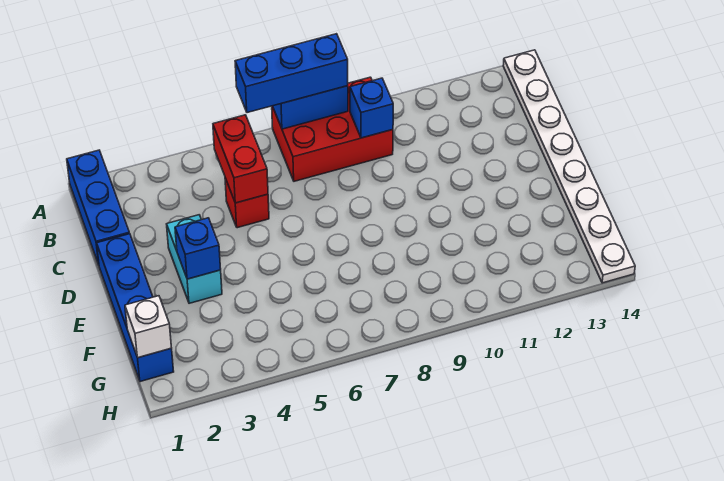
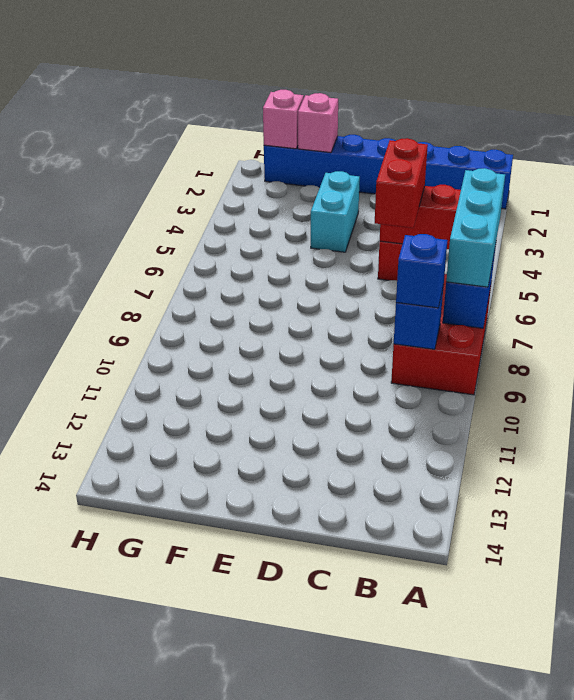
blue brick A6:A8 level 3 -> cyan brick A6:A8 level 3
white plate A14:H14 level 1 -> none
none -> red brick C5:C6 level 3
cyan brick D3:E3 level 1 -> cyan brick E3:E4 level 1
blue brick E3 level 2 -> blue brick B9 level 3
none -> pink brick F1 level 2
white brick G1 level 2 -> pink brick G1 level 2

